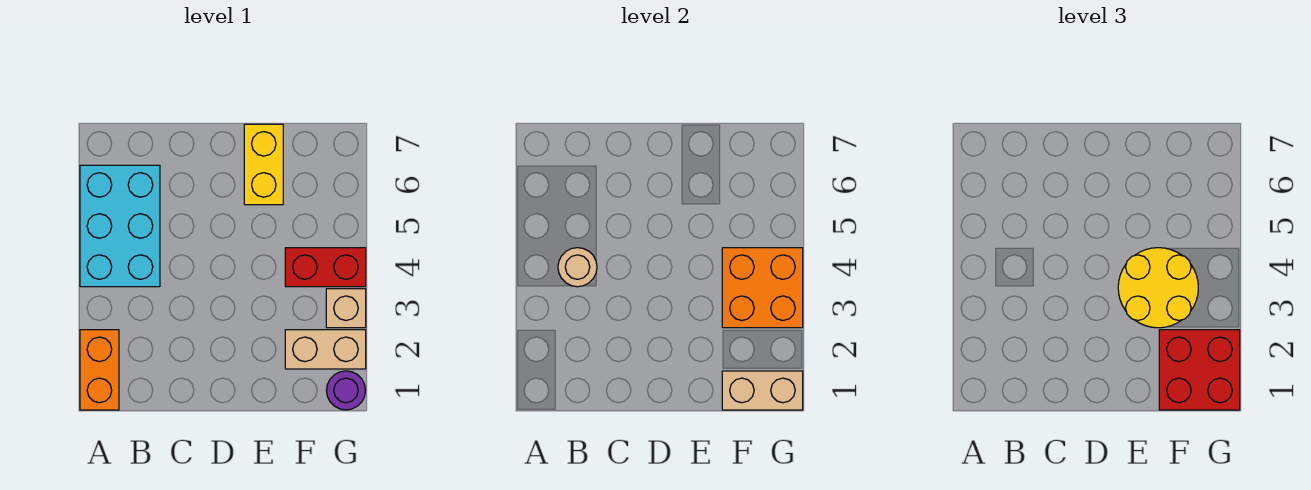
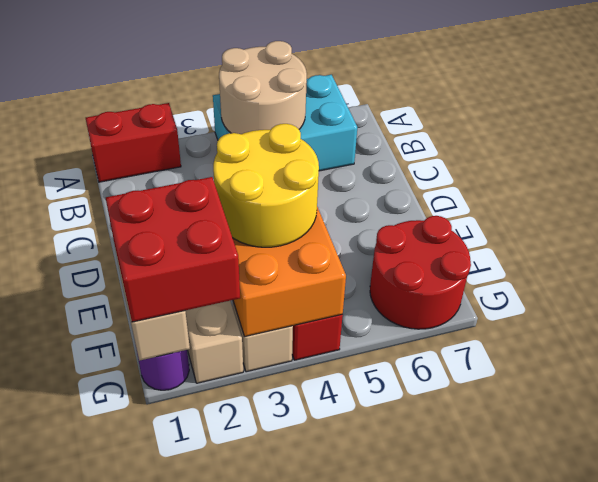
orange brick A1:A2 level 1 -> red brick A1:A2 level 1
tan round brick B4 level 2 -> tan round brick A4:B5 level 2
yellow brick E6:E7 level 1 -> none
none -> red round brick F6:G7 level 1

